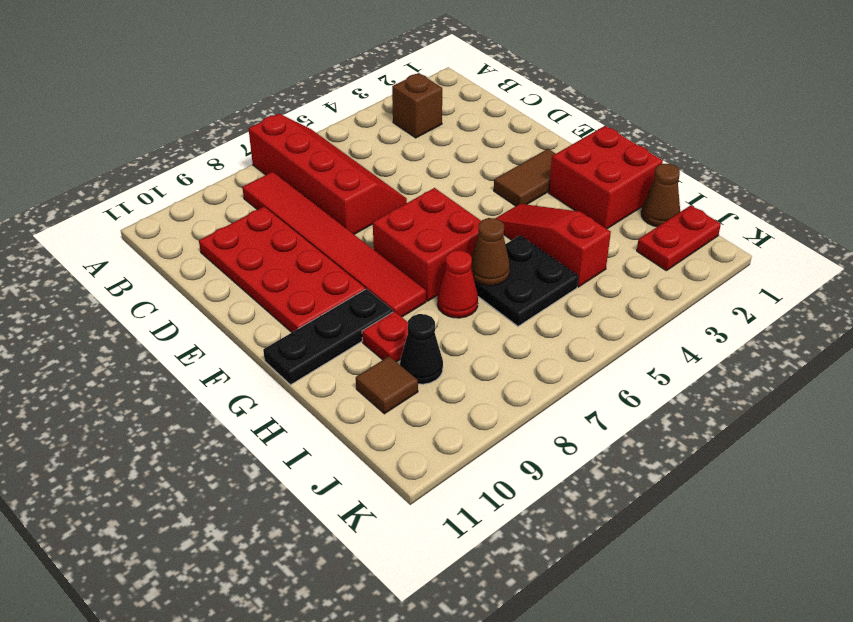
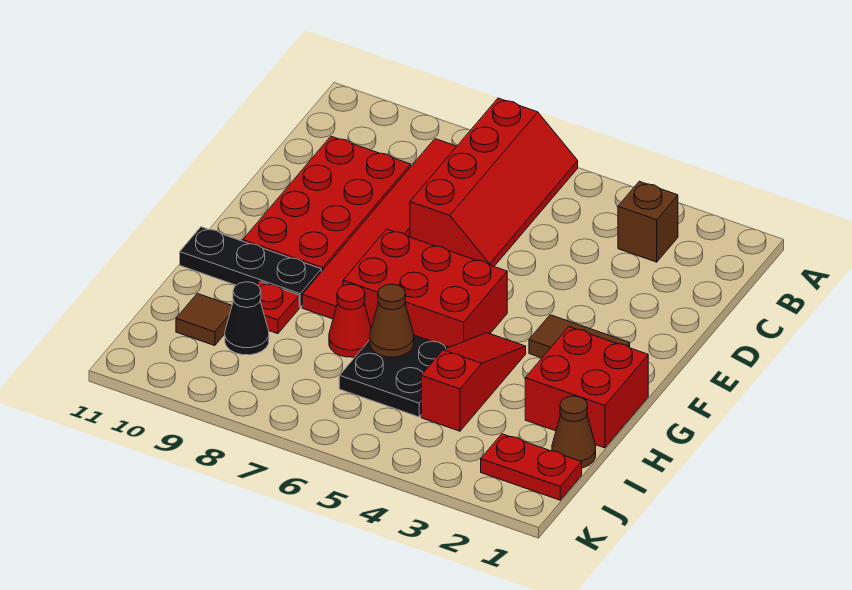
red brick F6:G7 level 1 -> red brick F5:G7 level 1

